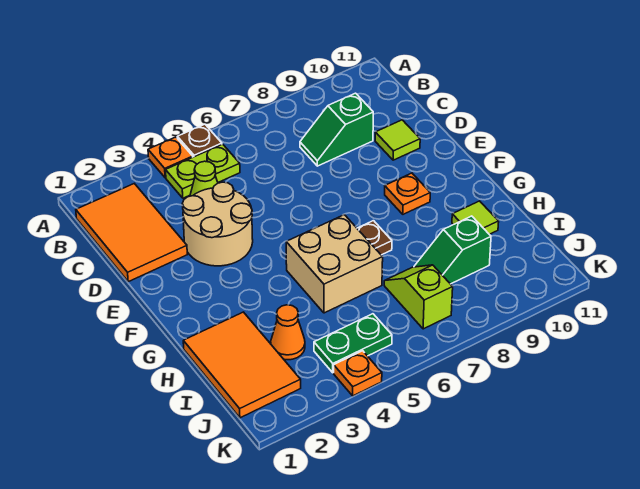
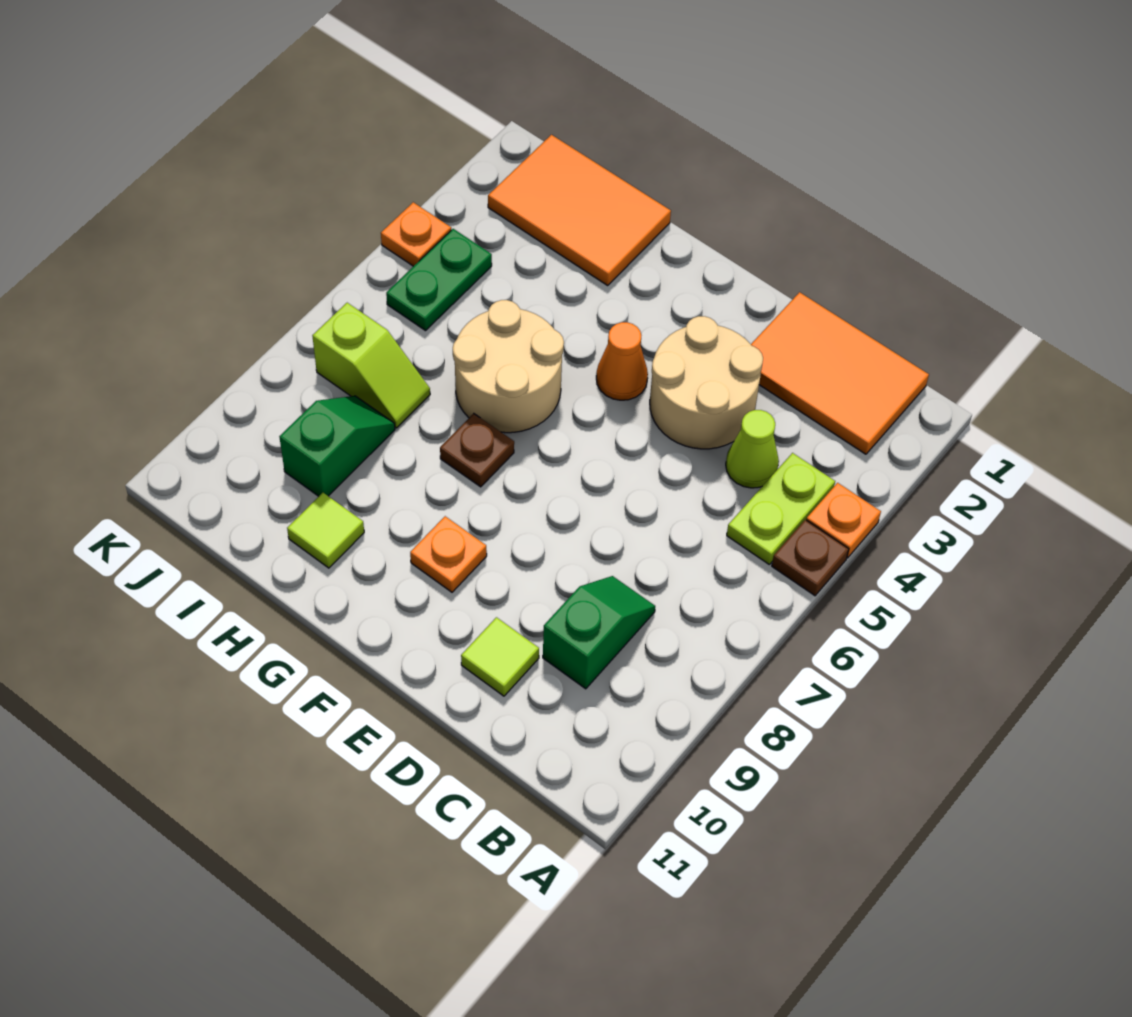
tan brick G5:H6 level 1 -> tan round brick G5:H6 level 1
orange cone I3 level 1 -> orange cone F4 level 1

